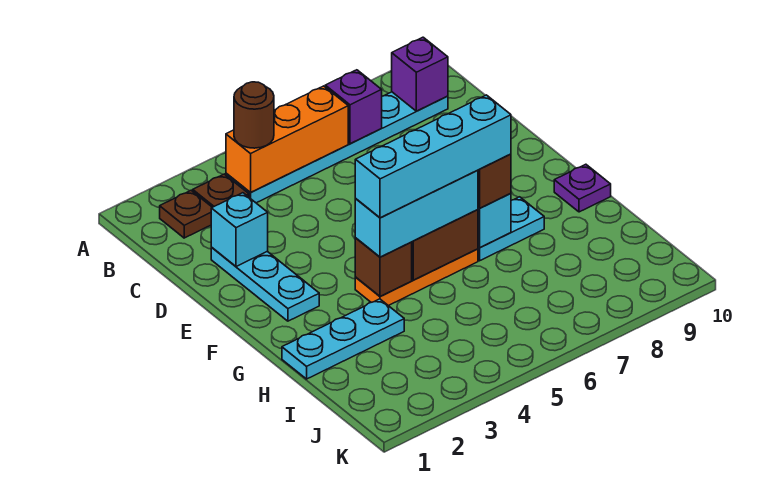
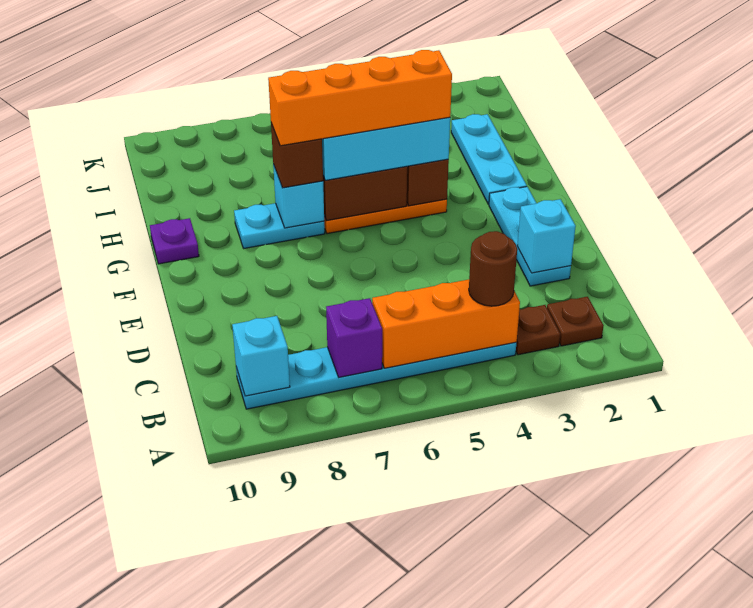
purple brick B9 level 2 -> cyan brick B9 level 2
cyan brick G4:G7 level 4 -> orange brick G4:G7 level 4
cyan plate H1:H3 level 1 -> cyan plate G2:I2 level 1

